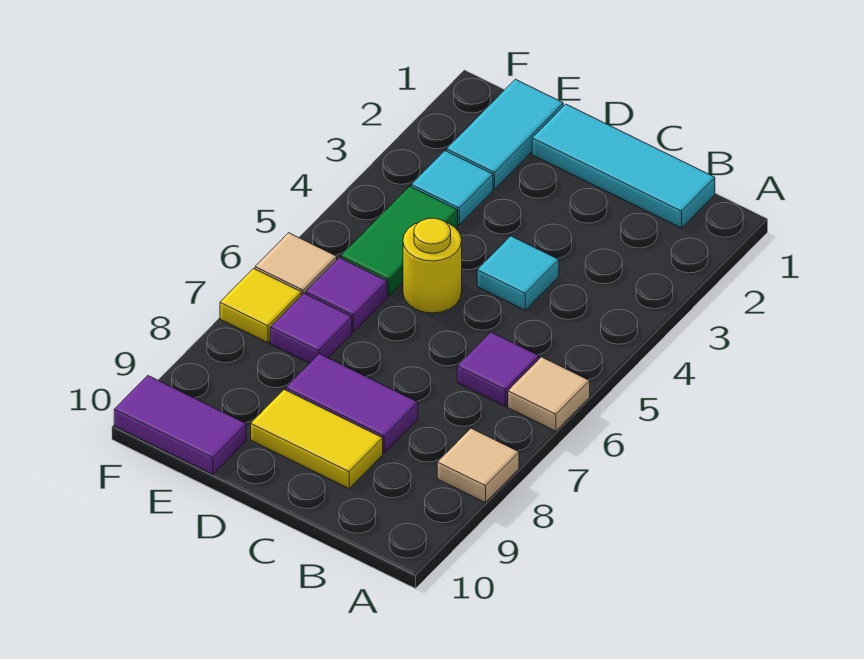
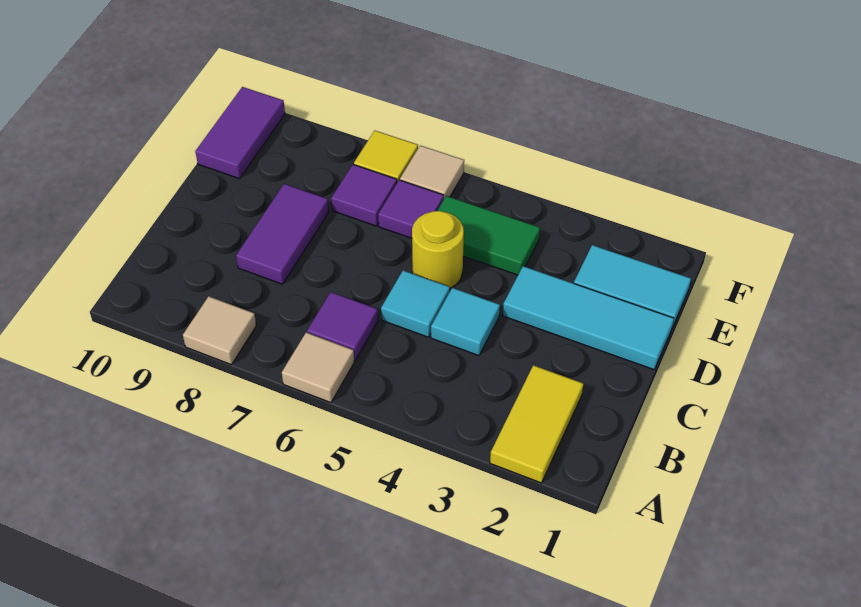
cyan tile B1:D1 level 1 -> cyan tile D1:D3 level 1
yellow tile C9:D9 level 1 -> yellow tile A2:B2 level 1
cyan tile E3 level 1 -> cyan tile C5 level 1

